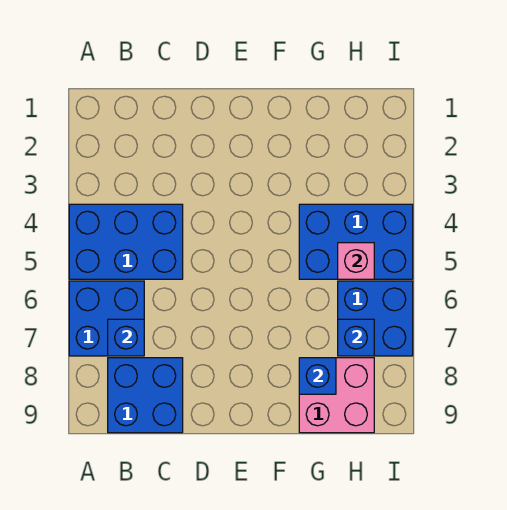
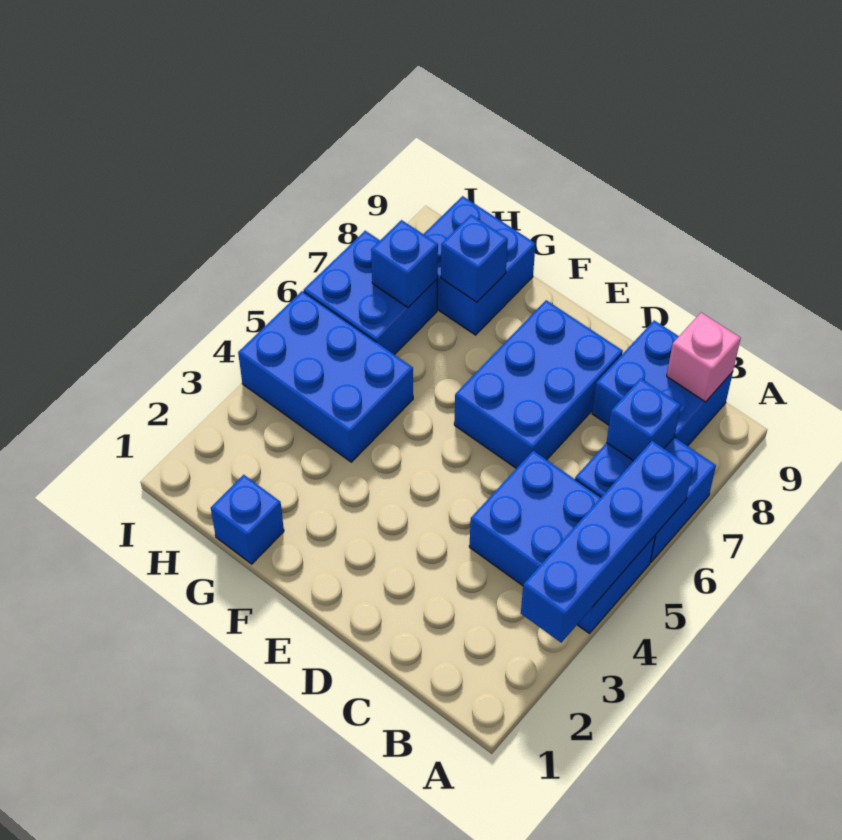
none -> blue brick A3:A6 level 2
none -> blue brick D6:E8 level 1
none -> blue brick G1 level 1
pink brick G8:H9 level 1 -> blue brick G8:H9 level 1
pink brick H5 level 2 -> pink brick B9 level 2

